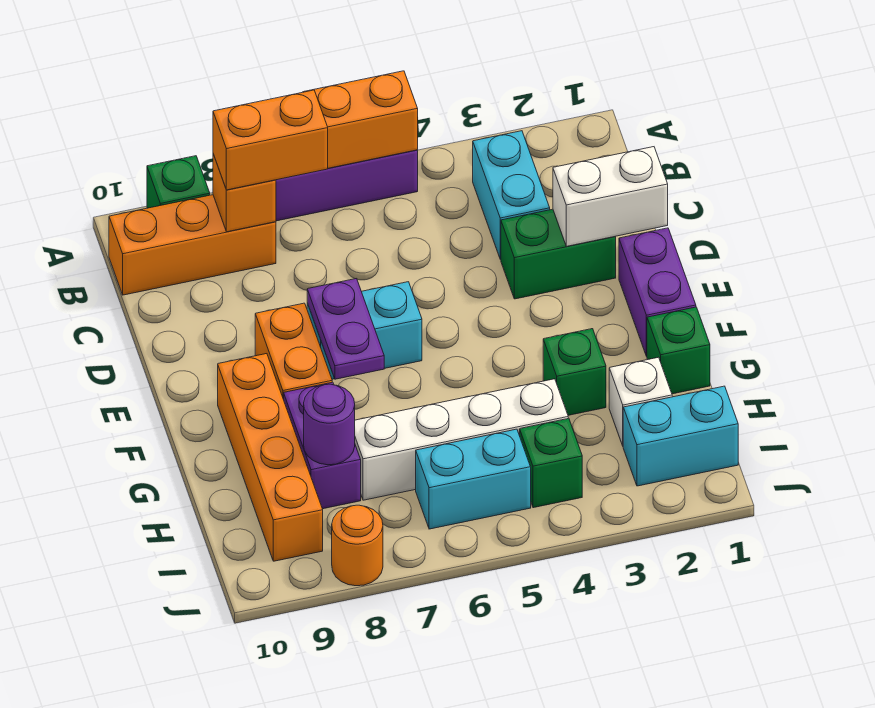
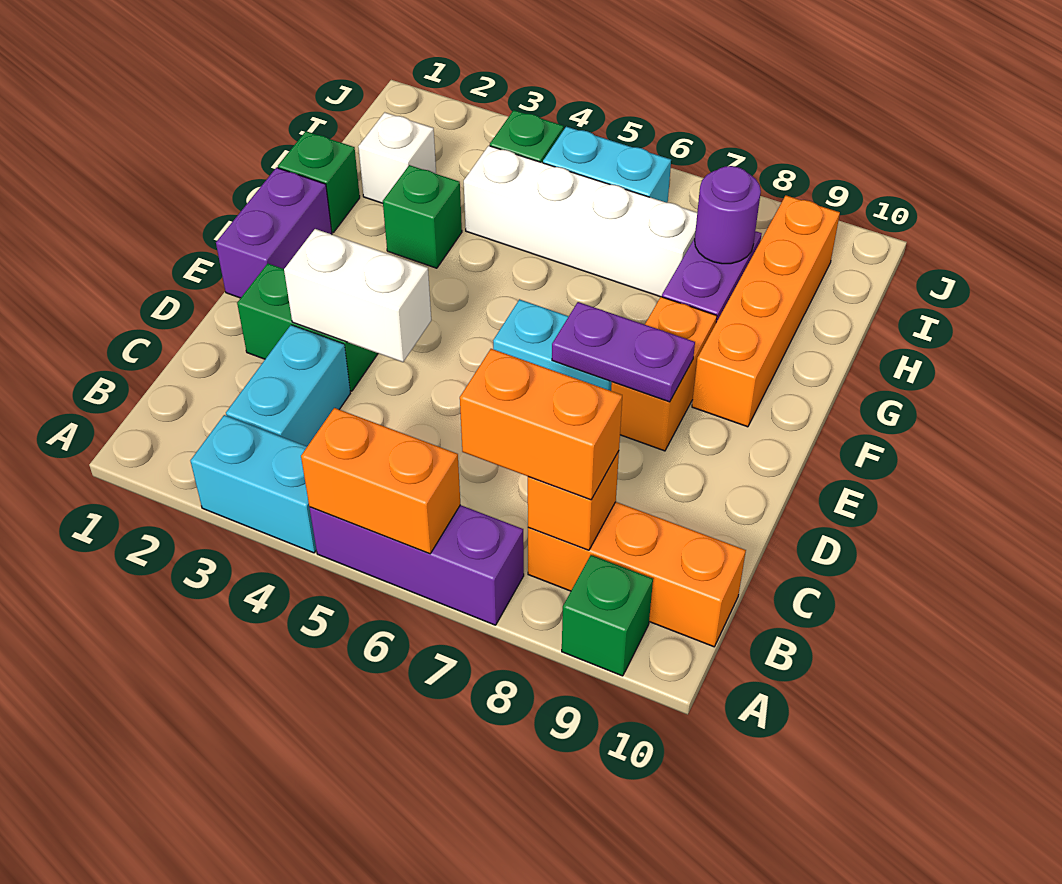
white brick D1:D2 level 2 -> white brick D3:D4 level 2
purple plate E7:F7 level 2 -> purple plate E7:E8 level 2
cyan brick I1:I2 level 1 -> cyan brick A3:A4 level 1
orange round brick J8 level 1 -> none

